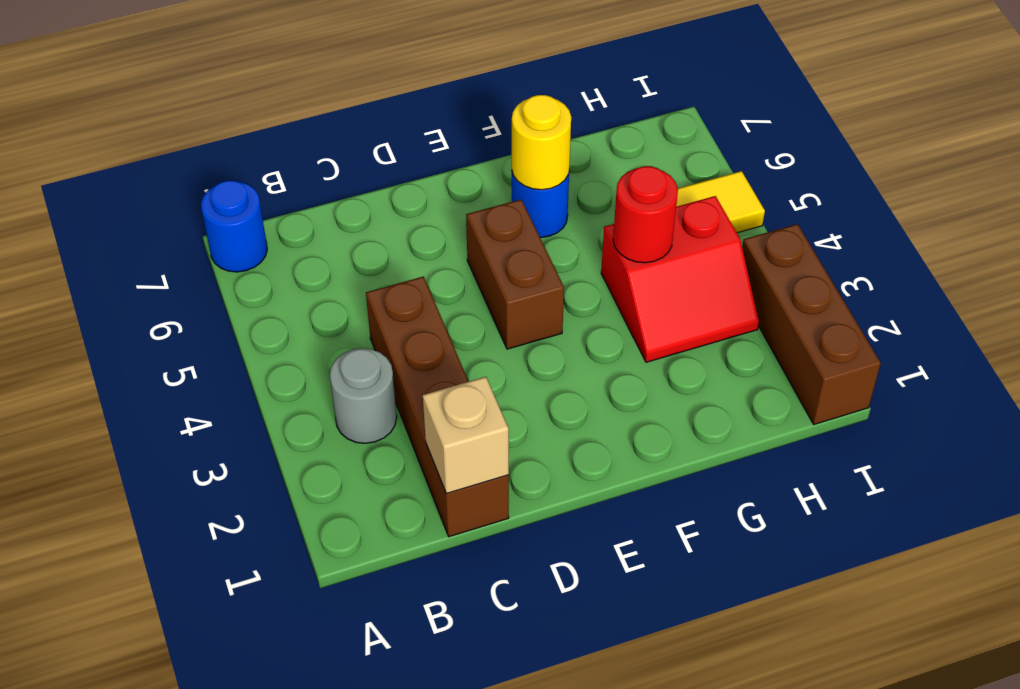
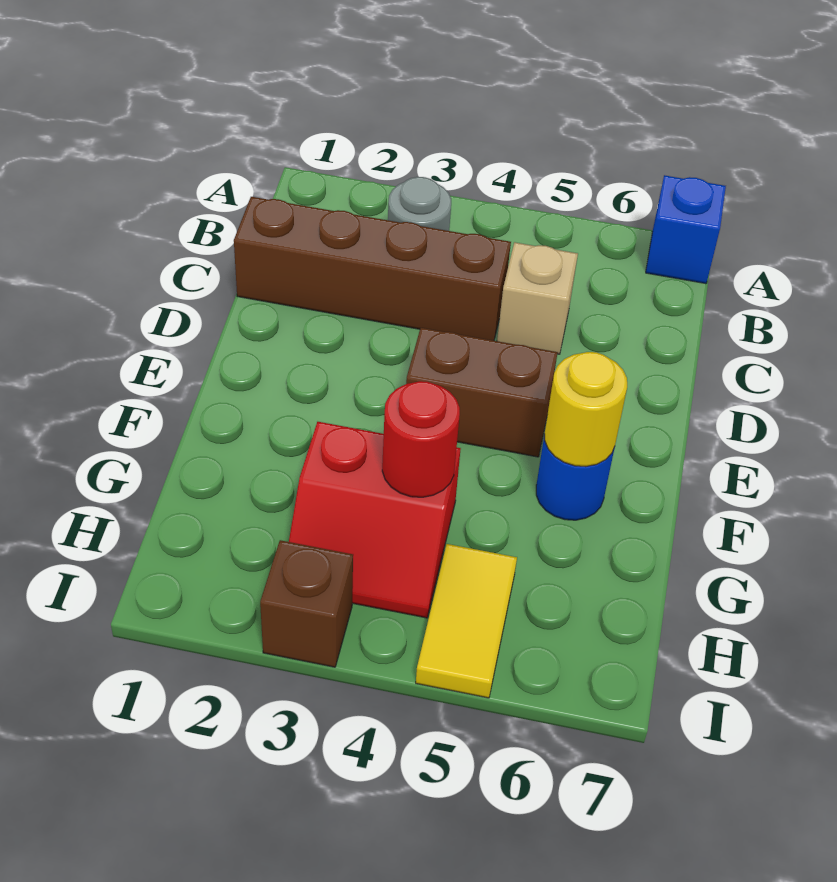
blue round brick A7 level 1 -> blue brick A7 level 1
tan brick C1 level 2 -> tan brick C5 level 1
red slope G3:H4 level 1 top 4 -> red slope G3:H4 level 1 top G
brown brick I1:I3 level 1 -> brown brick I3 level 1

